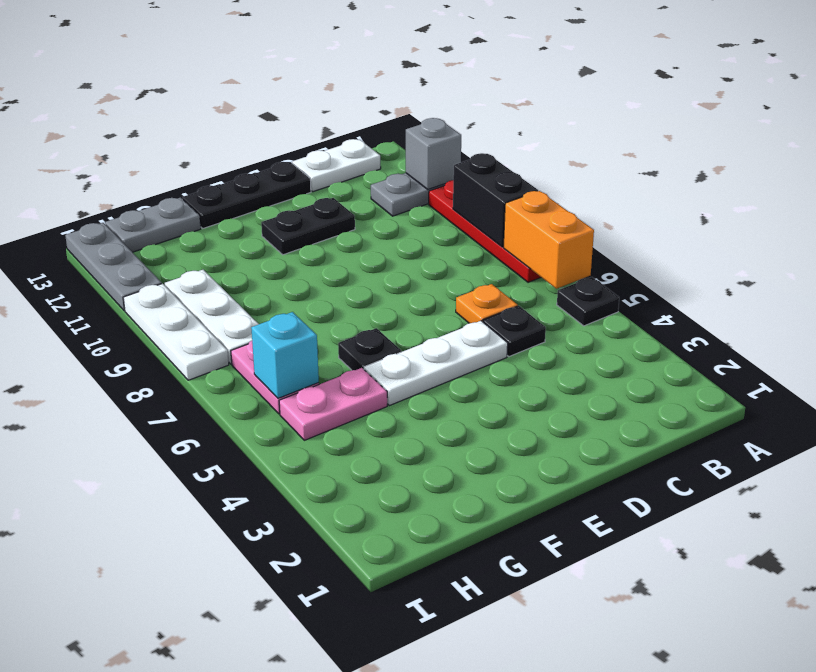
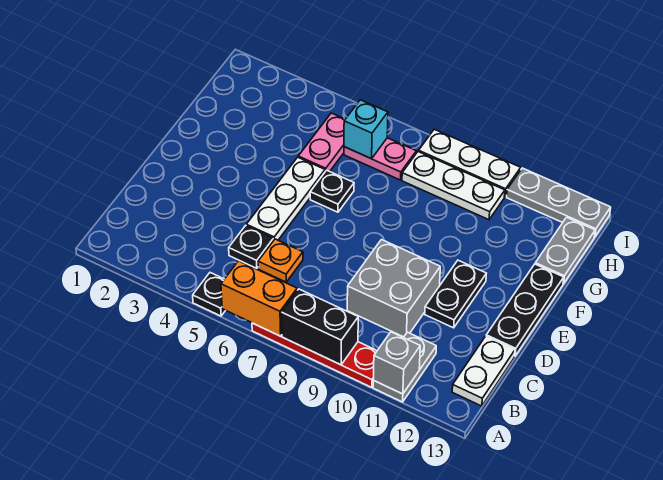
none -> grey brick C9:D10 level 1

